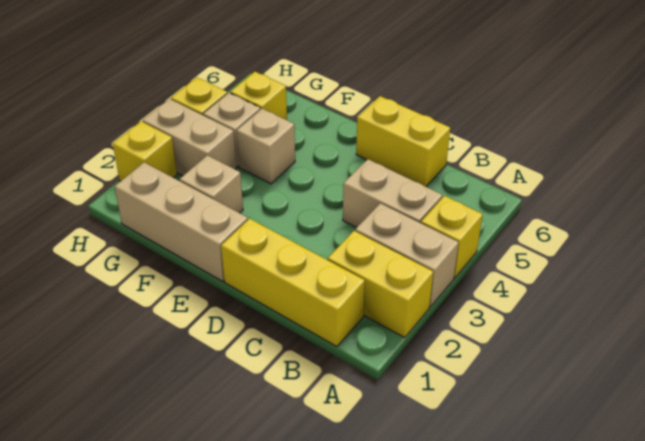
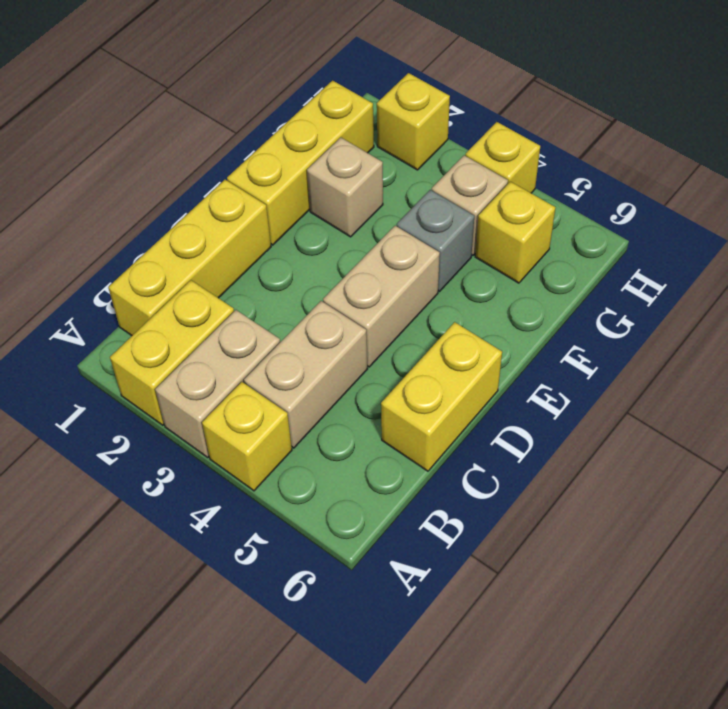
tan brick E1:G1 level 1 -> yellow brick E1:G1 level 1
tan brick F4 level 1 -> grey brick F4 level 1
tan brick G3:H3 level 1 -> tan brick D4:E4 level 1

